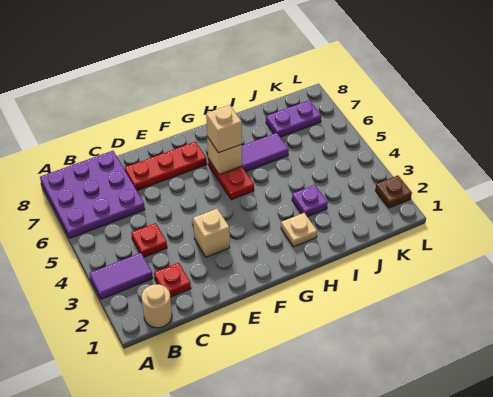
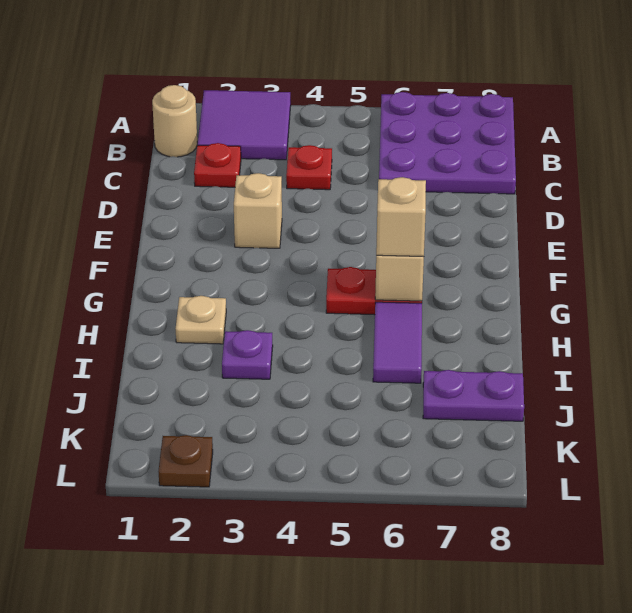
purple tile A3:B3 level 1 -> purple tile A2:B3 level 1
red plate D7:F7 level 1 -> none
purple plate J7:K7 level 1 -> purple plate J7:J8 level 1

